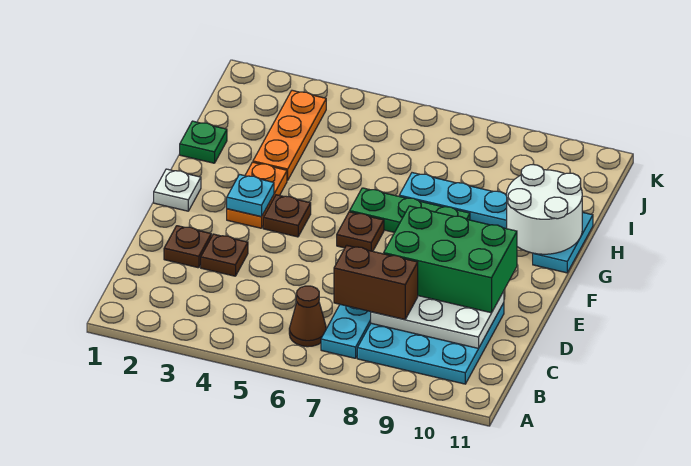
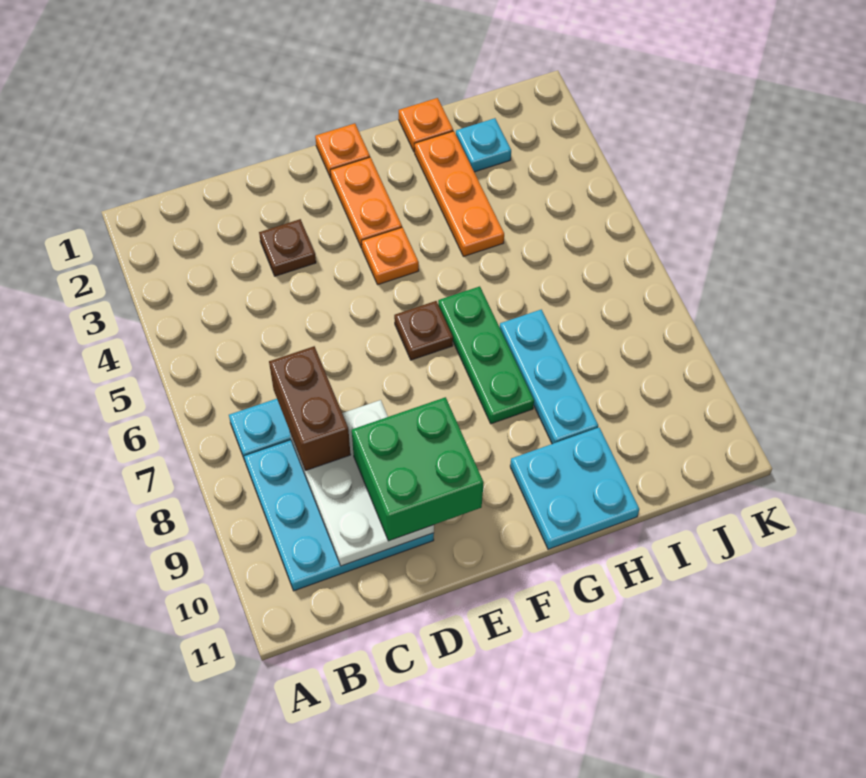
brown cone B6 level 1 -> none
brown plate D2 level 1 -> none
green brick D8:E10 level 3 -> green brick D9:E10 level 3
white plate F1 level 1 -> orange plate F1 level 1
orange plate F3:G3 level 1 -> orange plate F2:F3 level 1
cyan plate F3 level 2 -> cyan plate I2 level 1
brown plate F4 level 1 -> orange plate F4 level 1
white round brick G10:H11 level 2 -> none
cyan plate G11:H11 level 1 -> cyan plate G10:H11 level 1
green plate H1 level 1 -> orange plate H1 level 1
orange plate H3:J3 level 1 -> orange plate H2:H4 level 1

